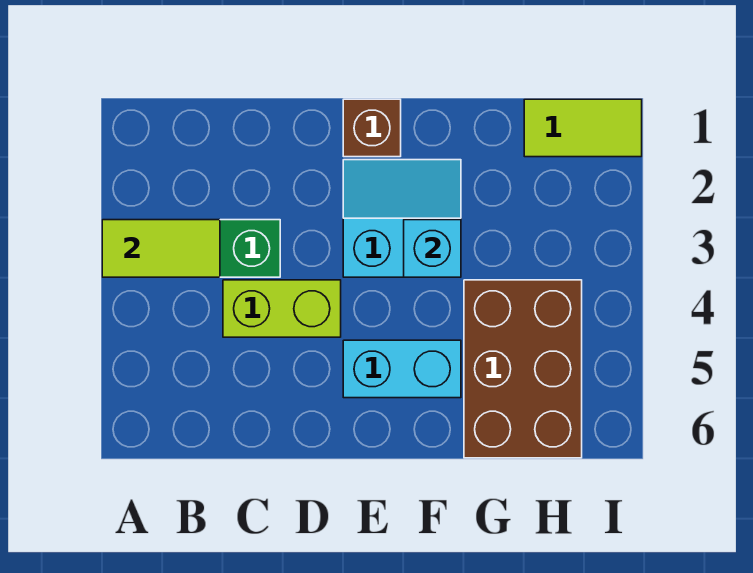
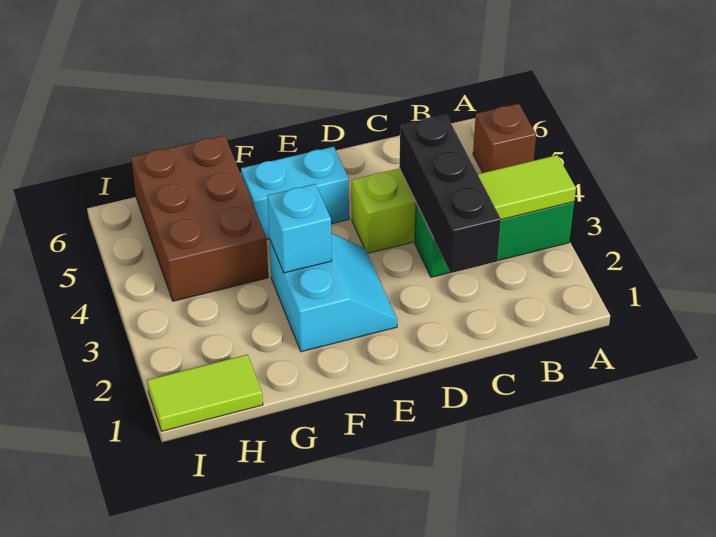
none -> black brick C2:C4 level 2
brown brick E1 level 1 -> brown brick A5 level 1
cyan slope E2:F3 level 1 top 3 -> cyan slope E2:F3 level 1 top F

